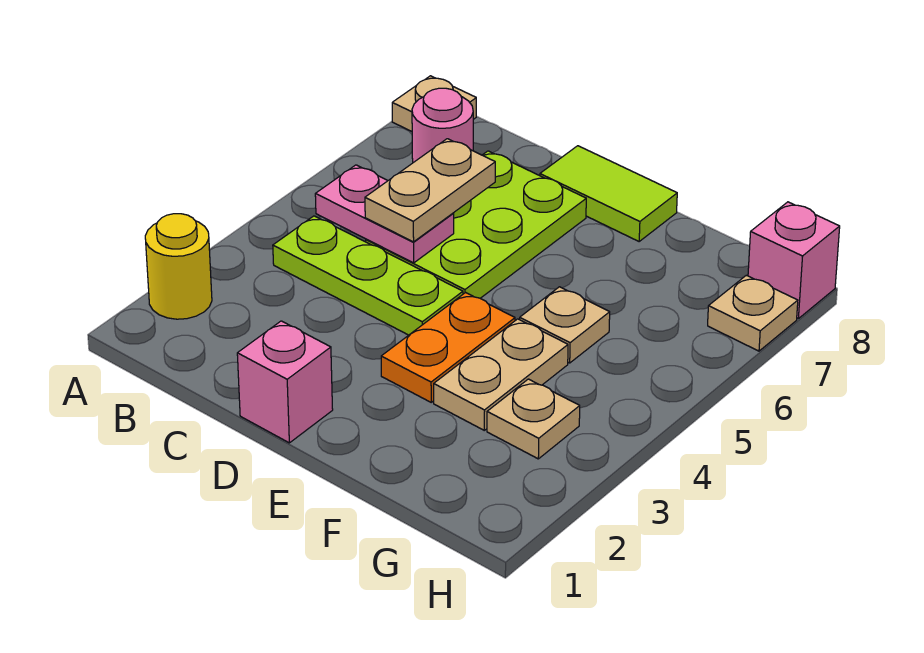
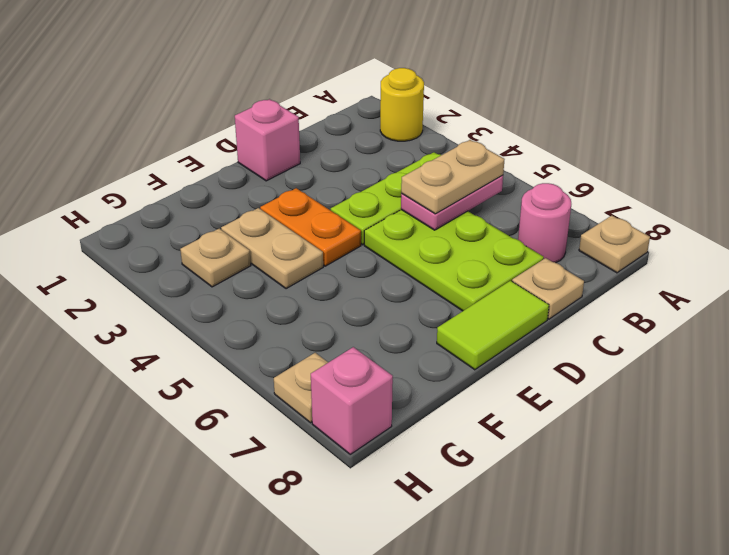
tan plate C5:C6 level 3 -> tan plate B5:C5 level 3
tan plate F5 level 1 -> tan plate C8 level 1

